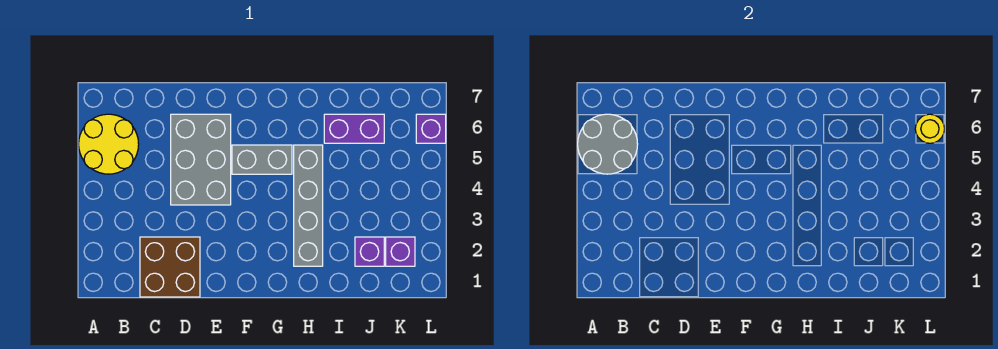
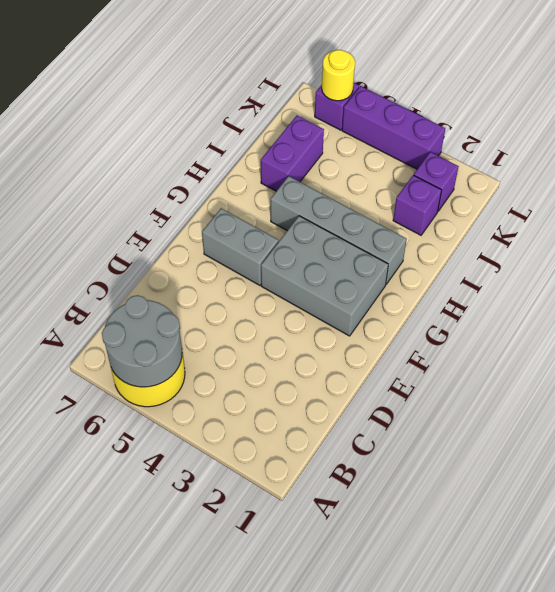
brown brick C1:D2 level 1 -> none
grey brick D4:E6 level 1 -> grey brick F2:G4 level 1
grey brick F5:G5 level 1 -> grey brick F5:F6 level 1
none -> purple brick L3:L5 level 1

